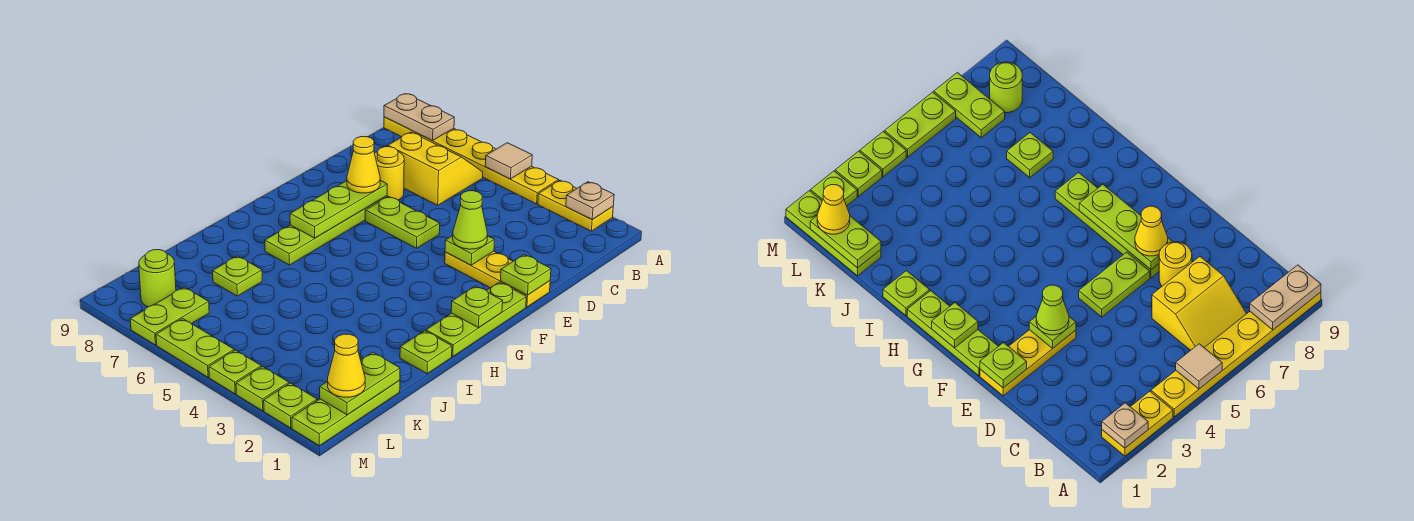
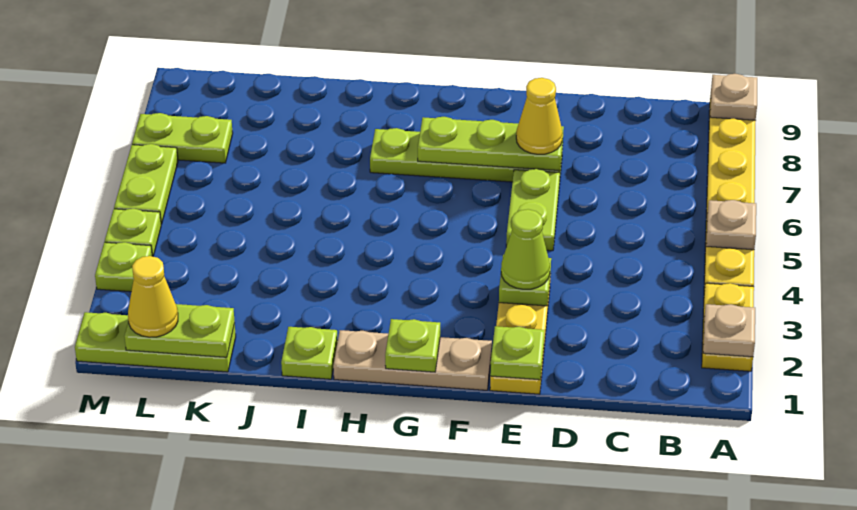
tan tile A5 level 2 -> tan plate A5 level 2
tan plate A8:A9 level 2 -> tan plate A9 level 2
yellow slope B6:C7 level 1 top C -> none
yellow round brick D7 level 1 -> none
lime plate F1:H1 level 1 -> tan plate F1:H1 level 1
lime plate J7 level 1 -> none
lime round brick L8 level 1 -> none
lime plate M2 level 1 -> none

